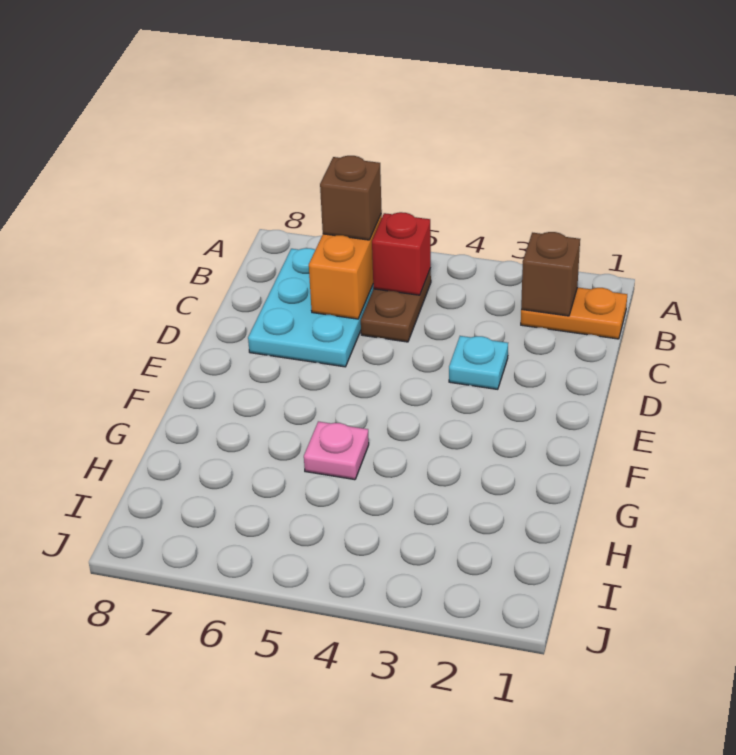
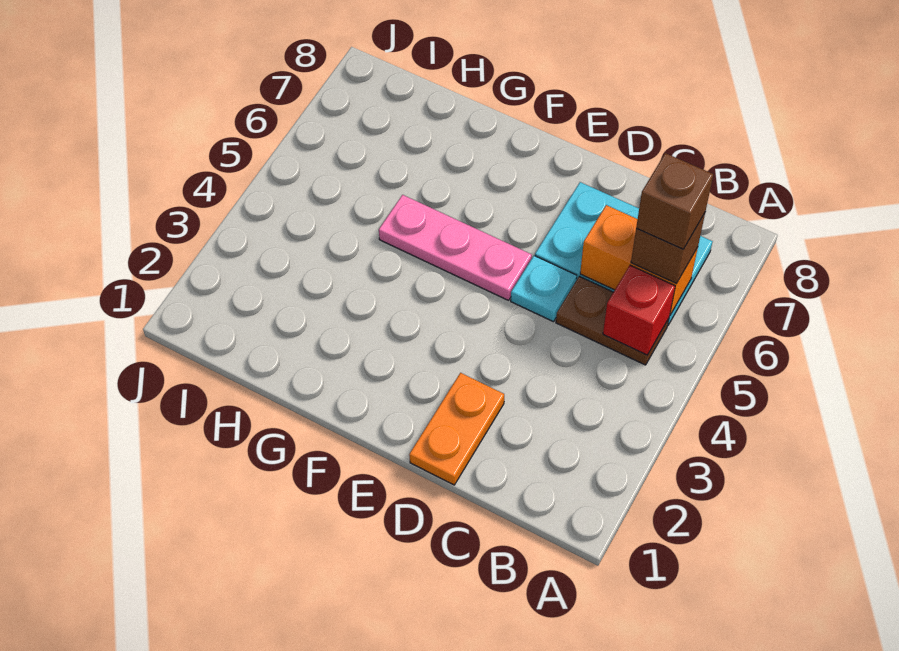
orange plate B1:B2 level 1 -> orange plate D1:D2 level 1
brown brick B2 level 2 -> brown brick B6 level 4
cyan plate D3 level 1 -> cyan plate D5 level 1
pink plate G5 level 1 -> pink plate E5:G5 level 1

